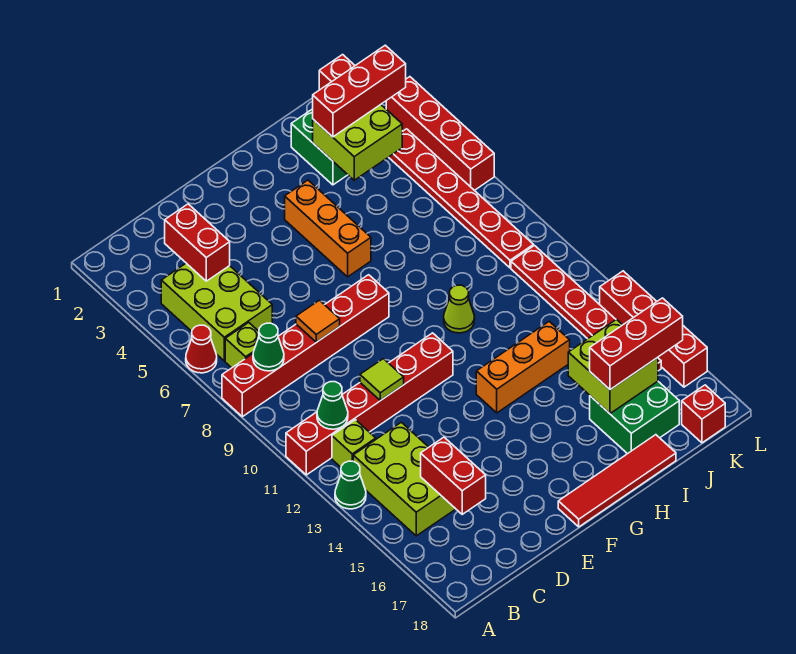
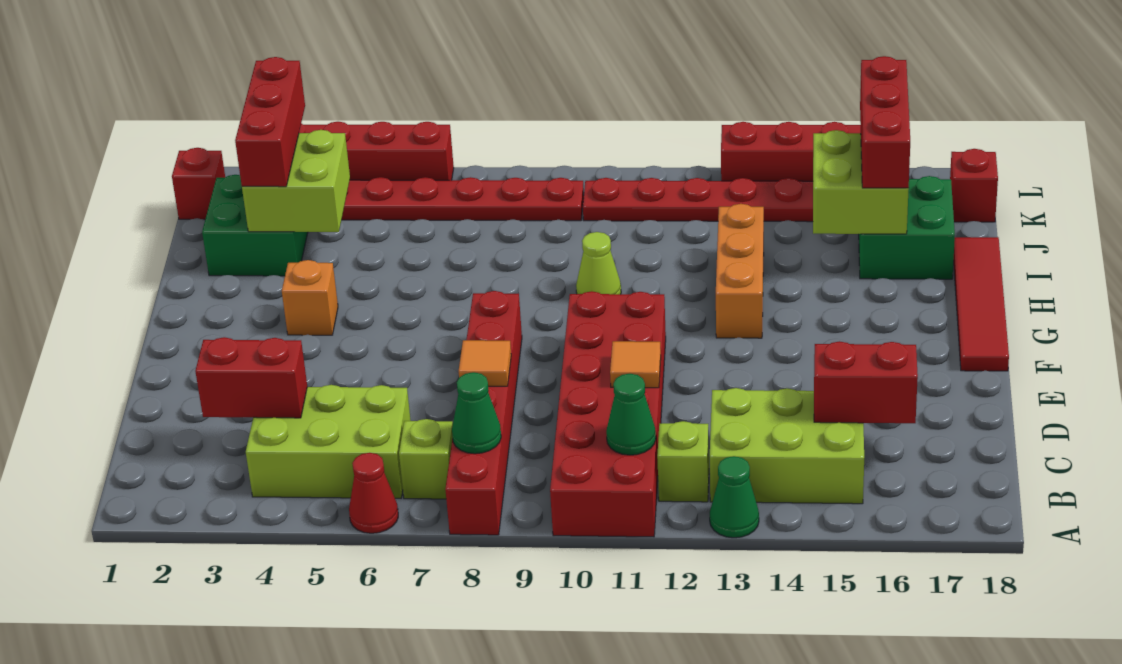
red brick A11:F11 level 1 -> red brick A10:F11 level 1
lime tile D11 level 2 -> orange tile D11 level 2
orange brick G4:G6 level 1 -> orange brick G4 level 1

